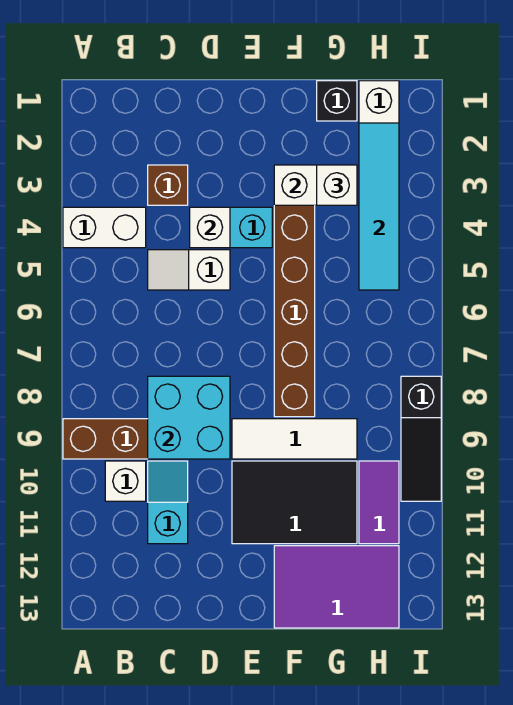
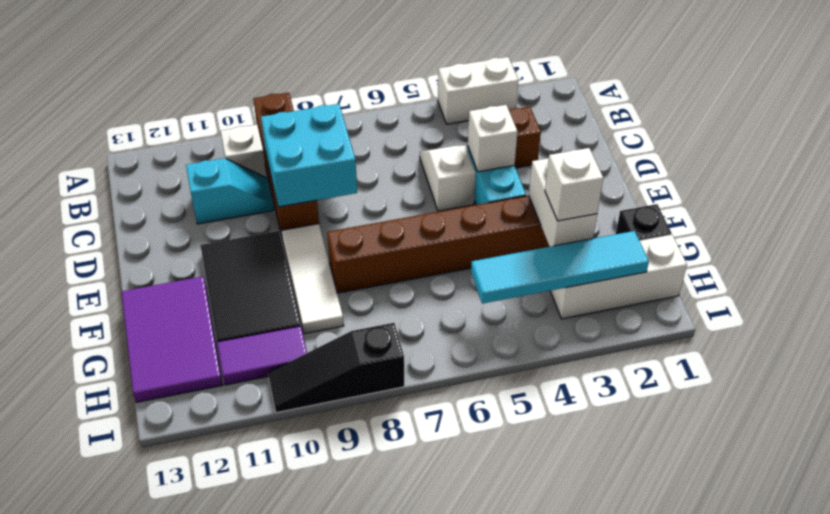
white brick A4:B4 level 1 -> white brick A3:A4 level 1

